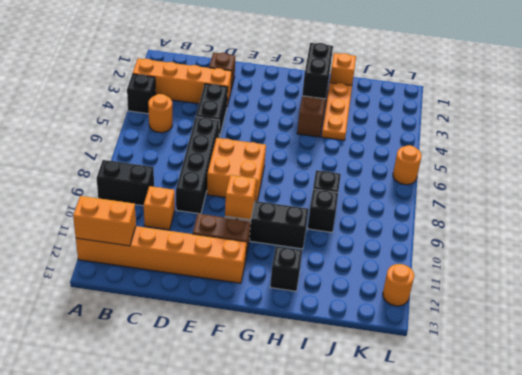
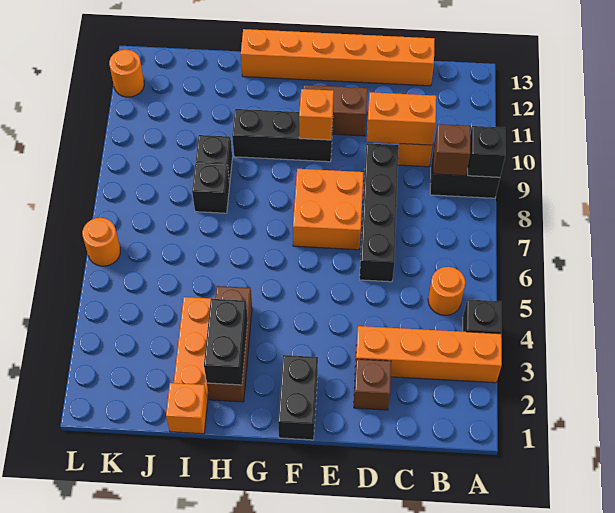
orange brick A12:F12 level 1 -> orange brick C13:H13 level 1
orange brick A12:B12 level 2 -> orange brick C10:D10 level 2
none -> brown brick B9 level 2
black brick D4:D5 level 1 -> black brick F1:F2 level 1
black brick H12 level 1 -> black brick A9 level 2

